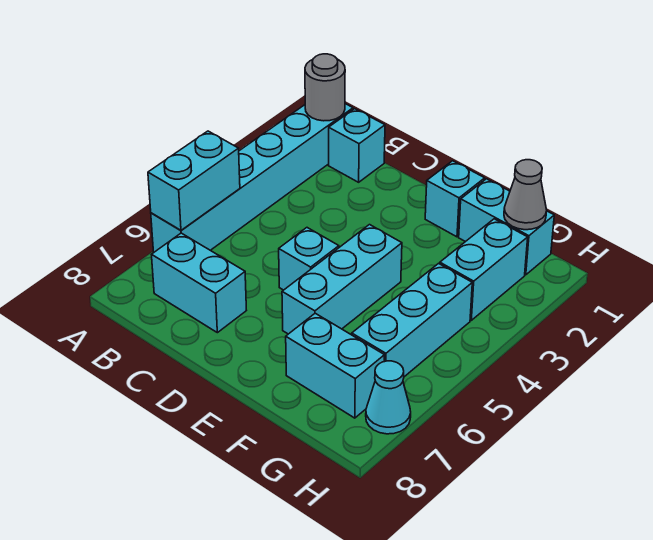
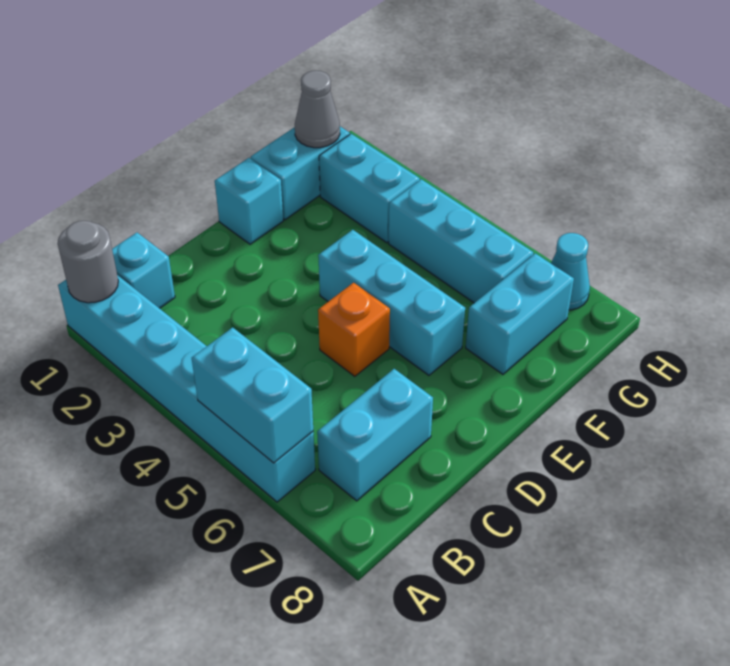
cyan brick D5 level 1 -> orange brick D5 level 1

